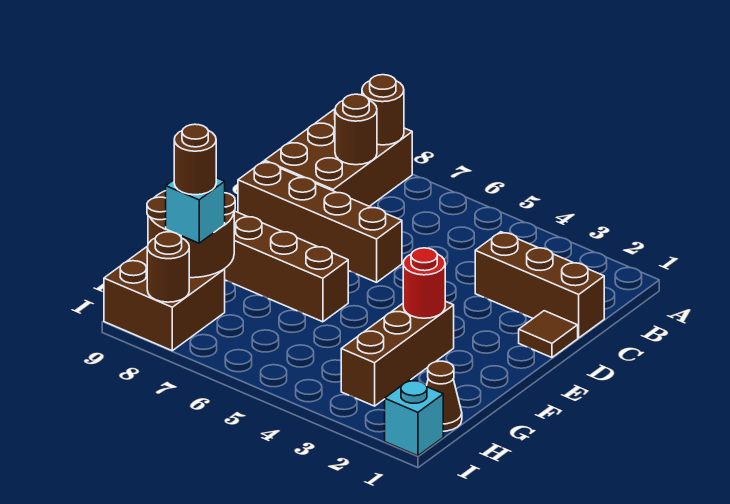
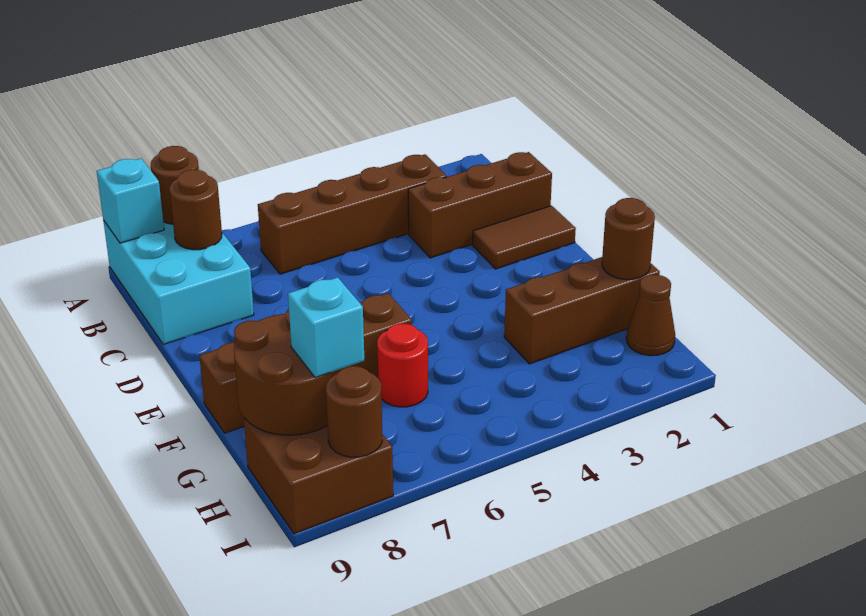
brown brick A8:C9 level 1 -> cyan brick A8:C9 level 1
brown tile D1 level 1 -> brown tile D1:D2 level 1
brown brick D6:D9 level 1 -> brown brick B3:B6 level 1
brown brick F3:H3 level 1 -> brown brick G1:G3 level 1
red round brick F3 level 2 -> red round brick G6 level 1
brown round brick H8 level 4 -> brown round brick G1 level 2
cyan brick I1 level 1 -> cyan brick A9 level 2

